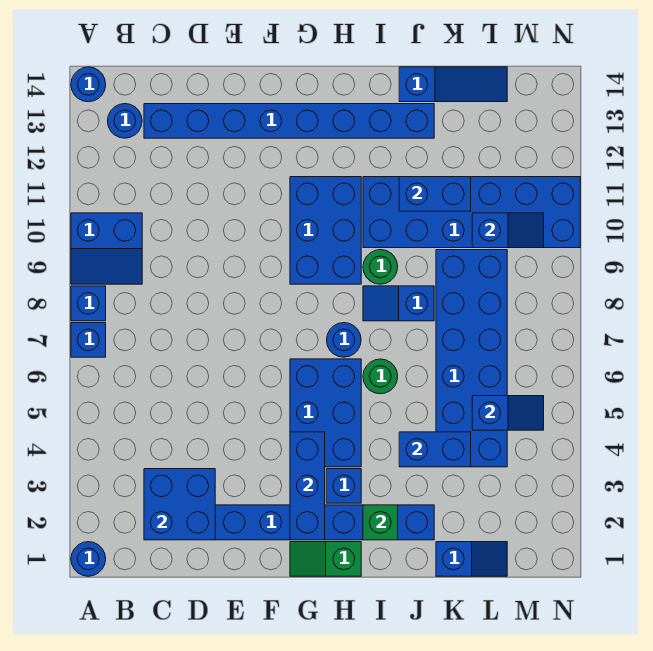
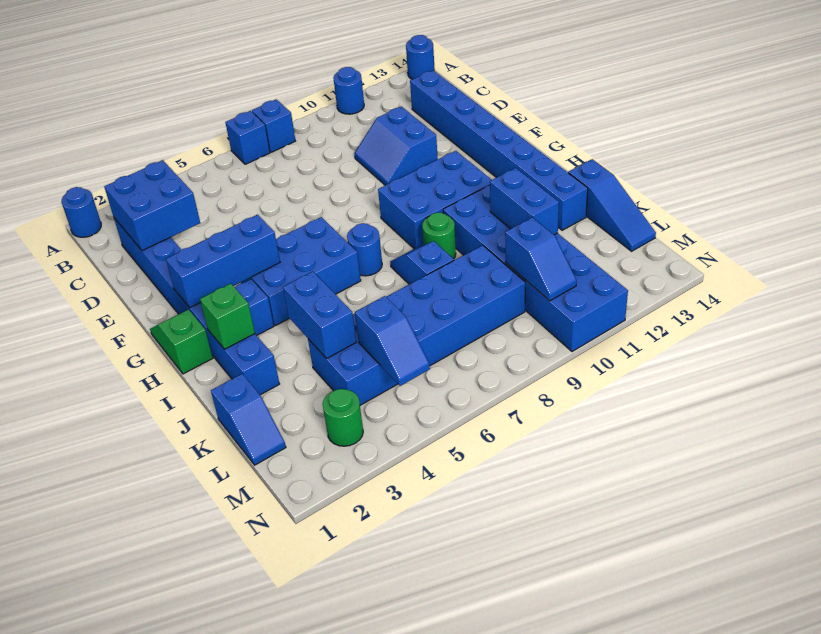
blue slope A9:B10 level 1 top 10 -> blue slope D10:E11 level 1 top 11
blue round brick B13 level 1 -> blue round brick A11 level 1
green round brick I6 level 1 -> green round brick M3 level 1

